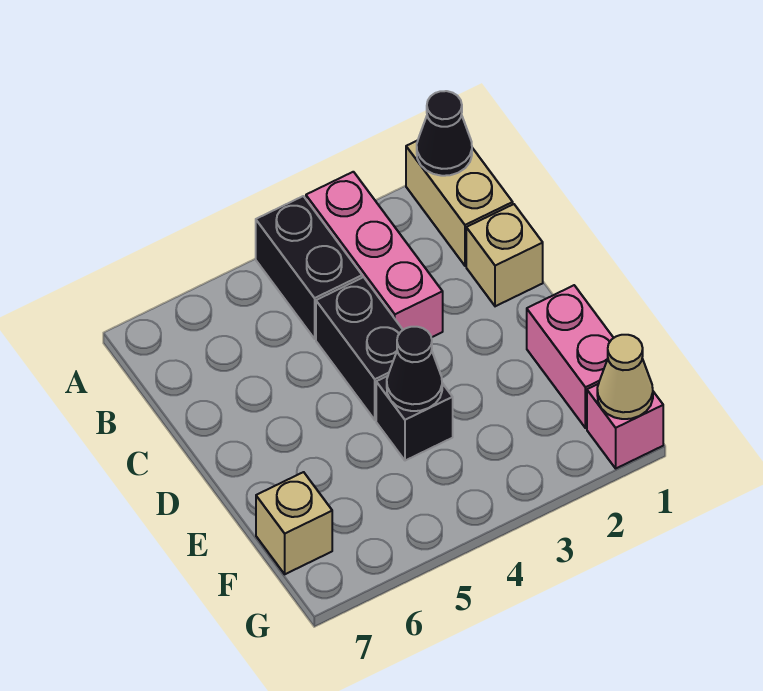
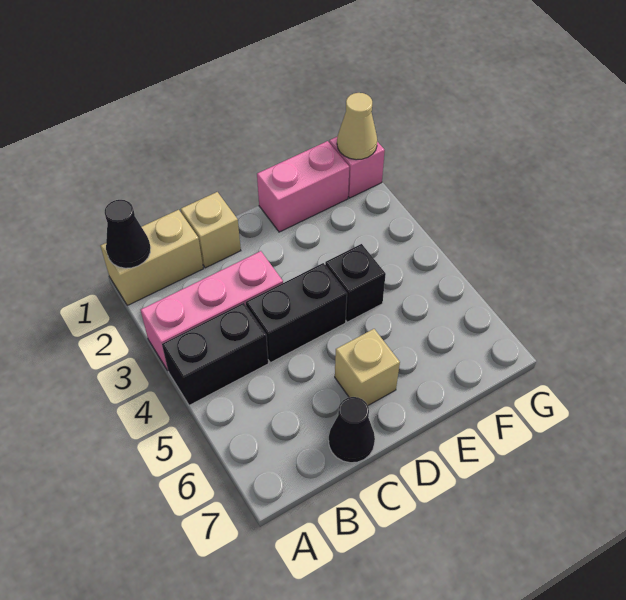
black cone E4 level 2 -> black cone C7 level 1
tan brick F7 level 1 -> tan brick D6 level 1

